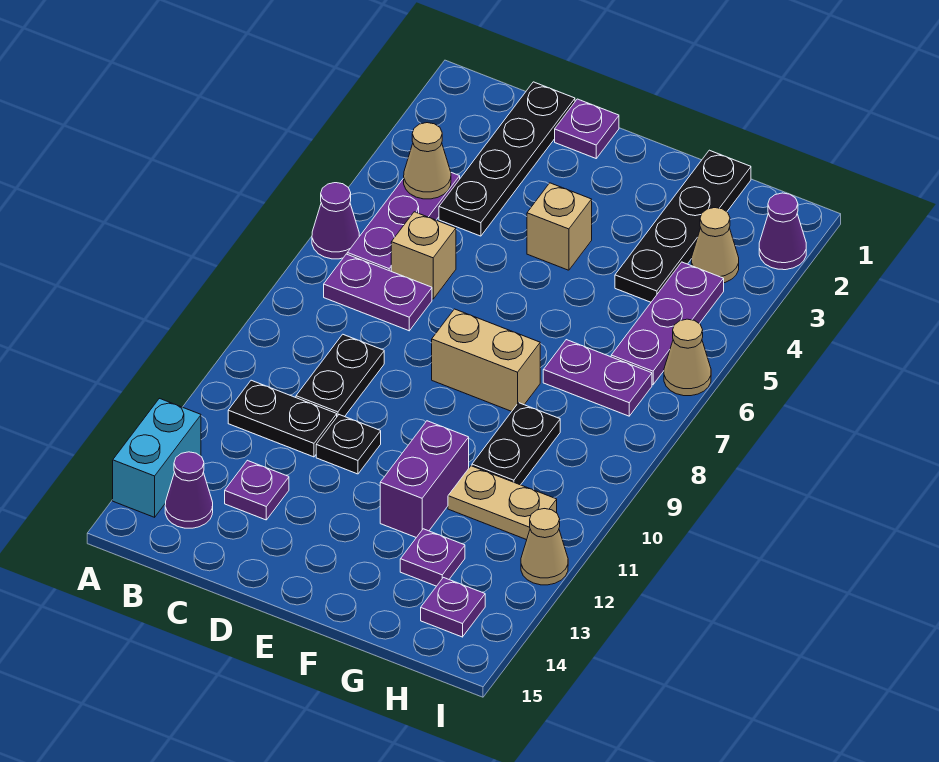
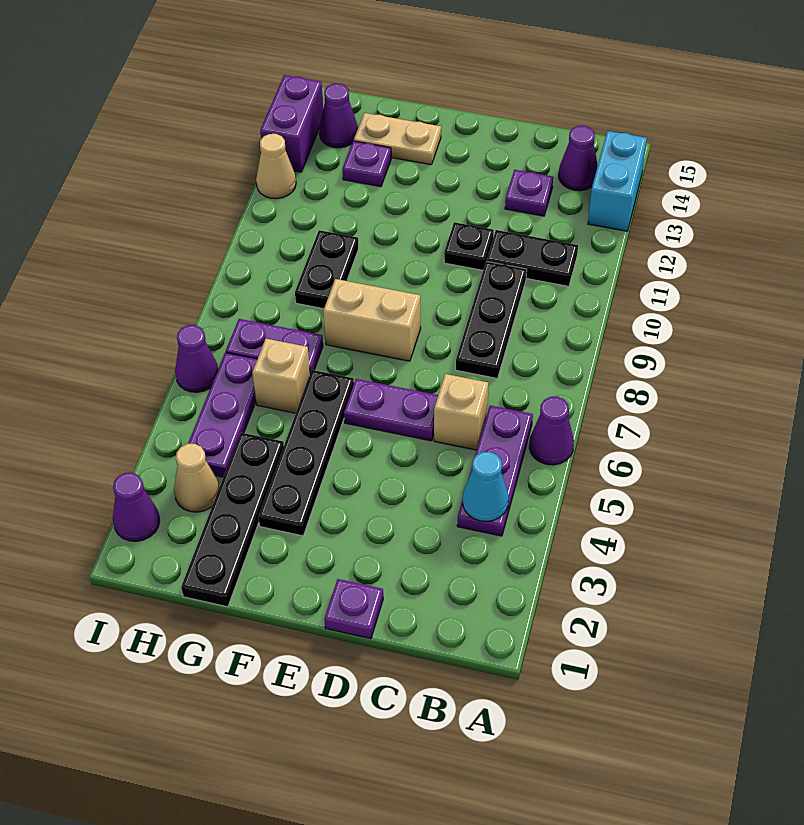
tan cone B4 level 2 -> cyan cone B4 level 2
purple plate B7:C7 level 1 -> purple plate D6:E6 level 1
black plate C1:C4 level 1 -> black plate F3:F6 level 1
black plate C9:C10 level 1 -> black plate C8:C10 level 1
tan brick E4 level 1 -> tan brick G6 level 1
purple brick F11:F12 level 1 -> purple brick I13:I14 level 1
tan plate G11:H11 level 1 -> tan plate F14:G14 level 1
purple plate H14 level 1 -> purple cone H14 level 1
tan cone I6 level 1 -> purple cone I6 level 1

